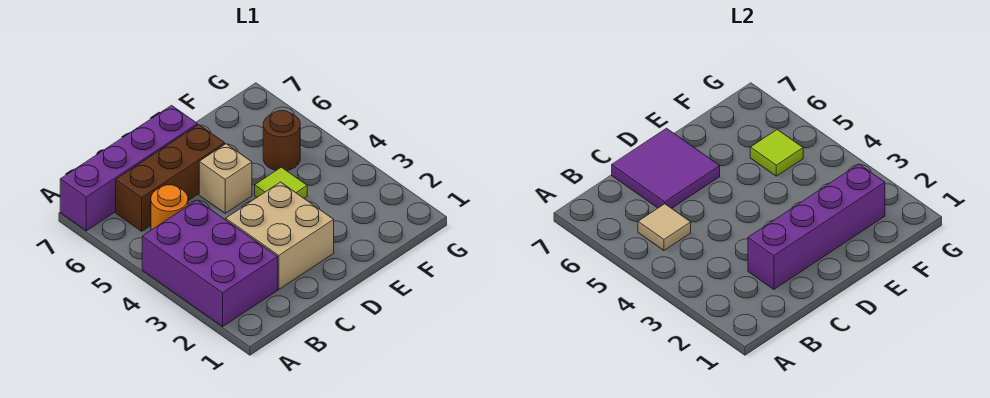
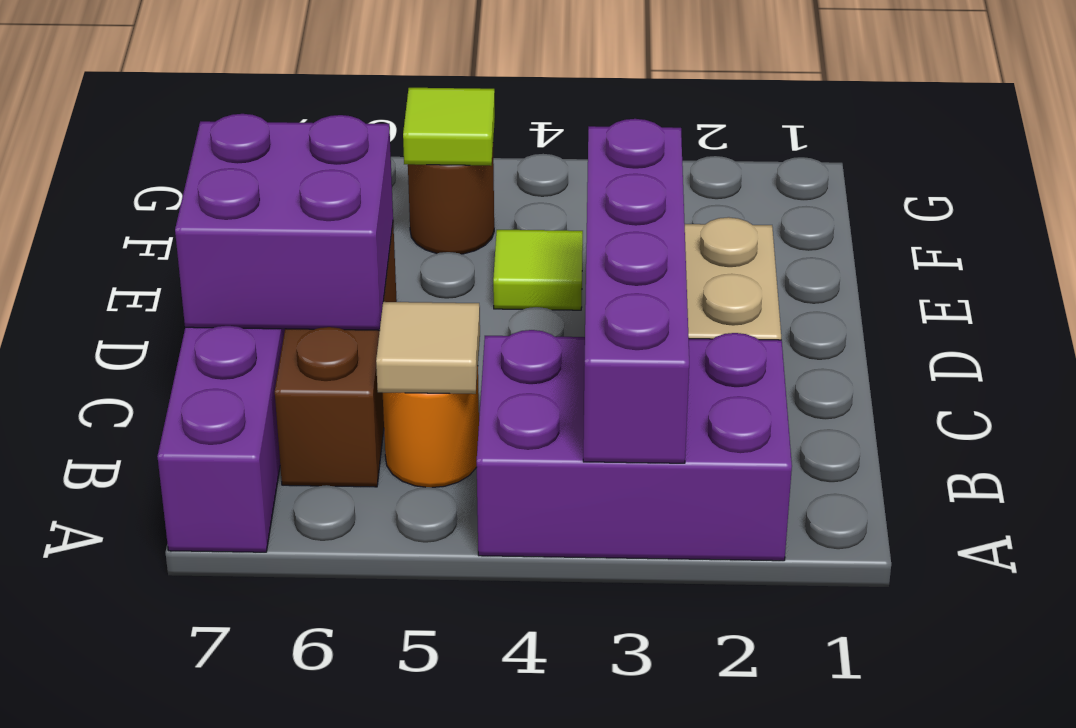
purple brick C2:F2 level 2 -> purple brick A3:D3 level 2
purple tile C6:D7 level 2 -> purple brick C6:D7 level 2
tan brick D5 level 1 -> none

